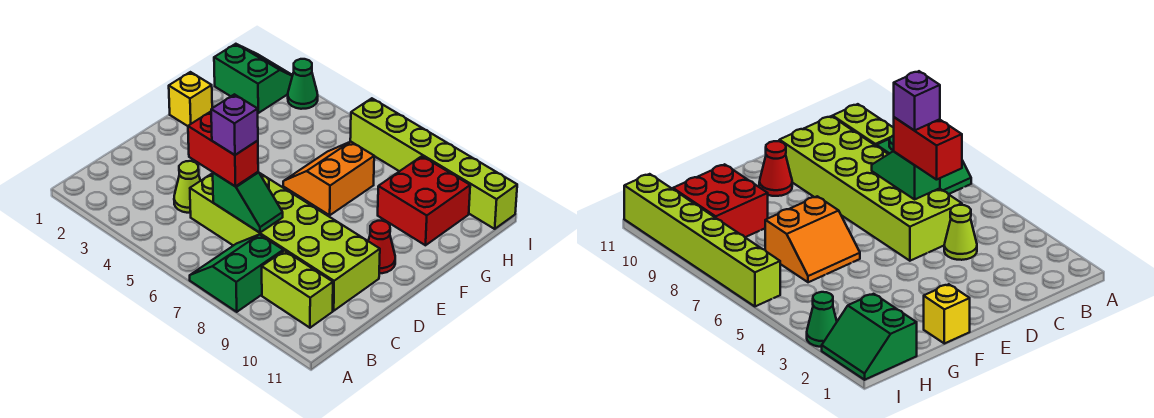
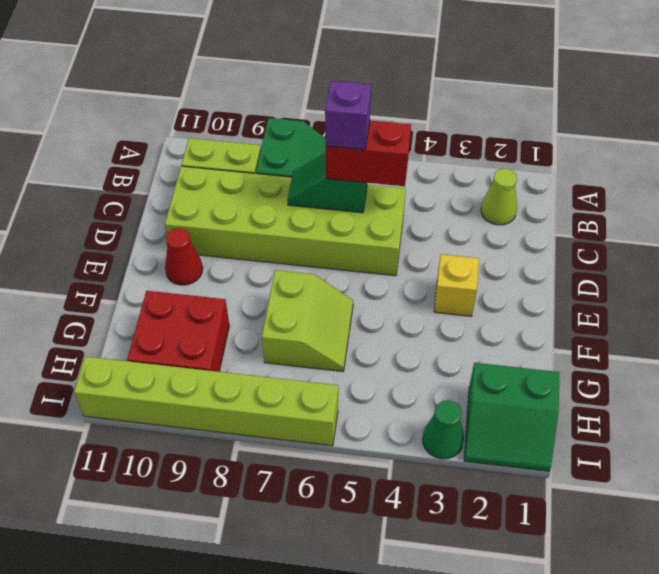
lime cone C4 level 1 -> lime cone B2 level 1
yellow brick F1 level 1 -> yellow brick E3 level 1
orange slope F6:G7 level 1 top 7 -> lime slope F6:G7 level 1 top 7

